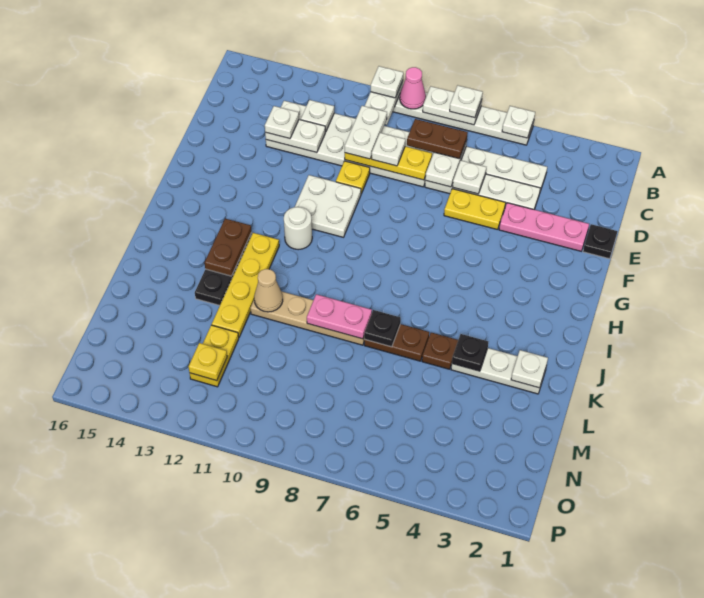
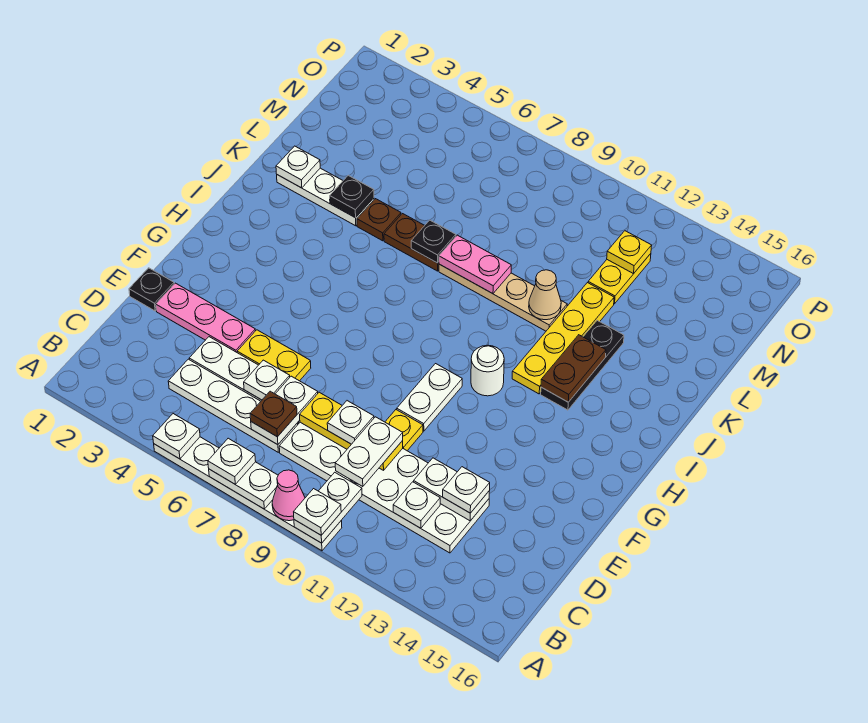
brown plate C7:C8 level 3 -> brown plate C7 level 3
white plate F10:G11 level 1 -> white plate F10:G10 level 1

